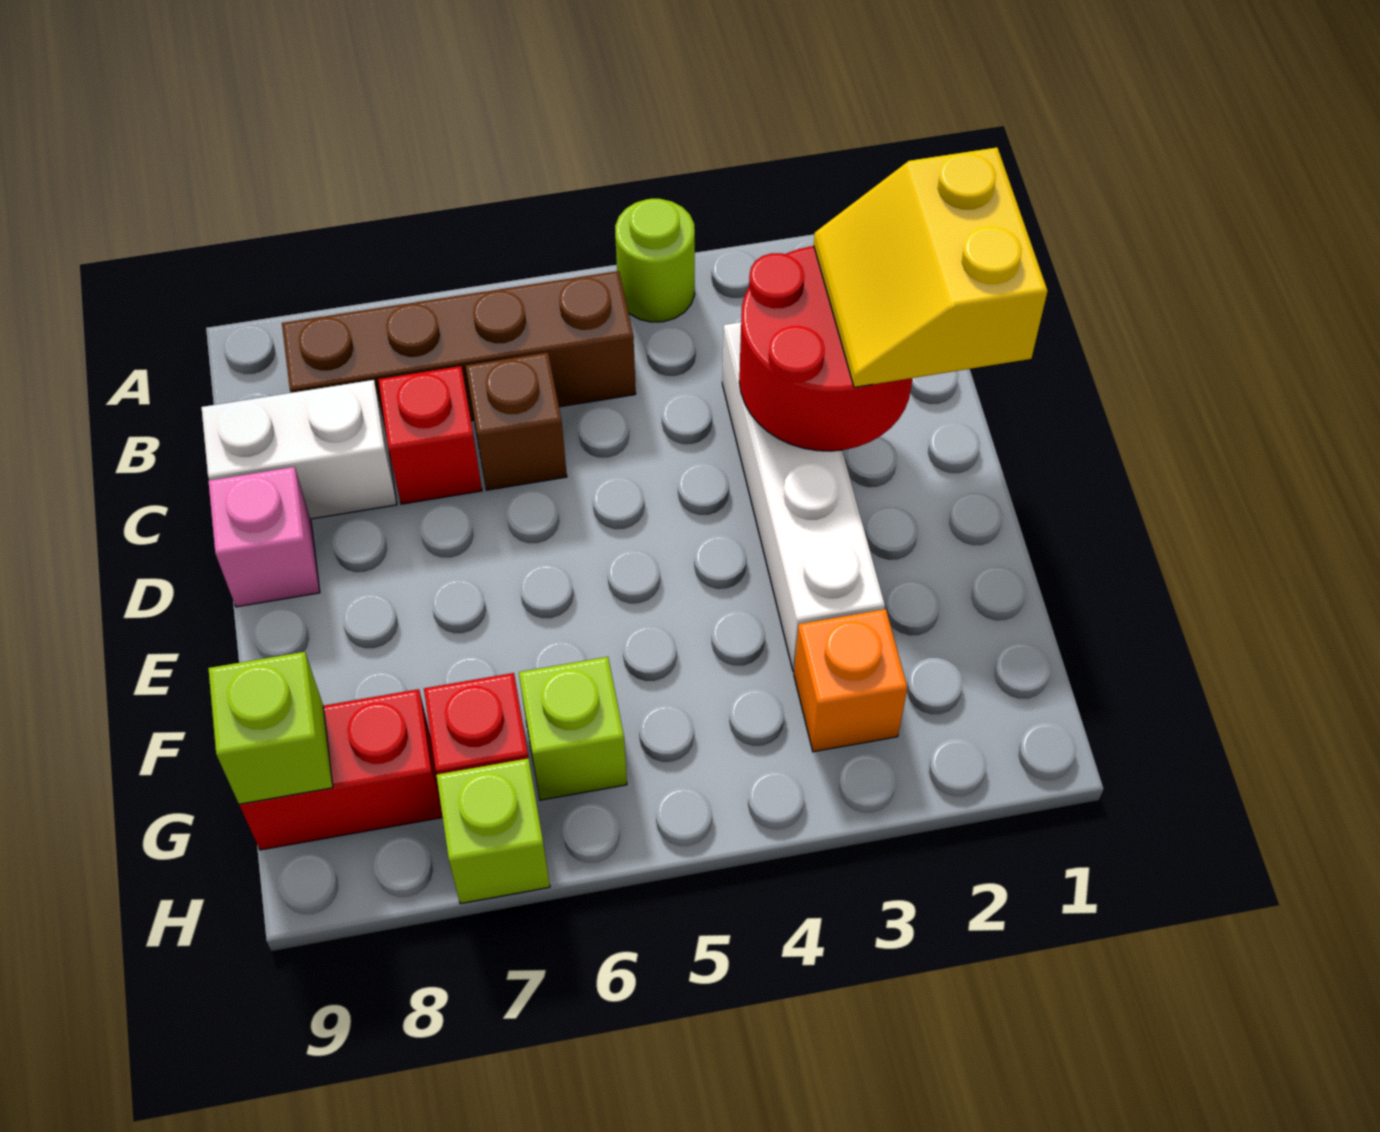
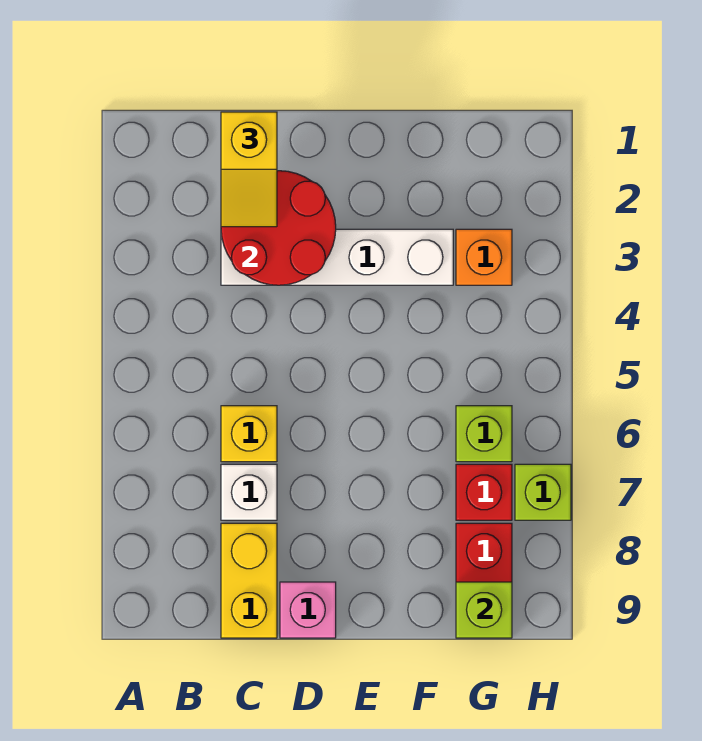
lime round brick A4 level 1 -> none
brown brick B5:B8 level 1 -> none
yellow slope C1:D2 level 3 top 1 -> yellow slope C1:C2 level 3 top 1
brown brick C6 level 1 -> yellow brick C6 level 1
red brick C7 level 1 -> white brick C7 level 1
white brick C8:C9 level 1 -> yellow brick C8:C9 level 1

